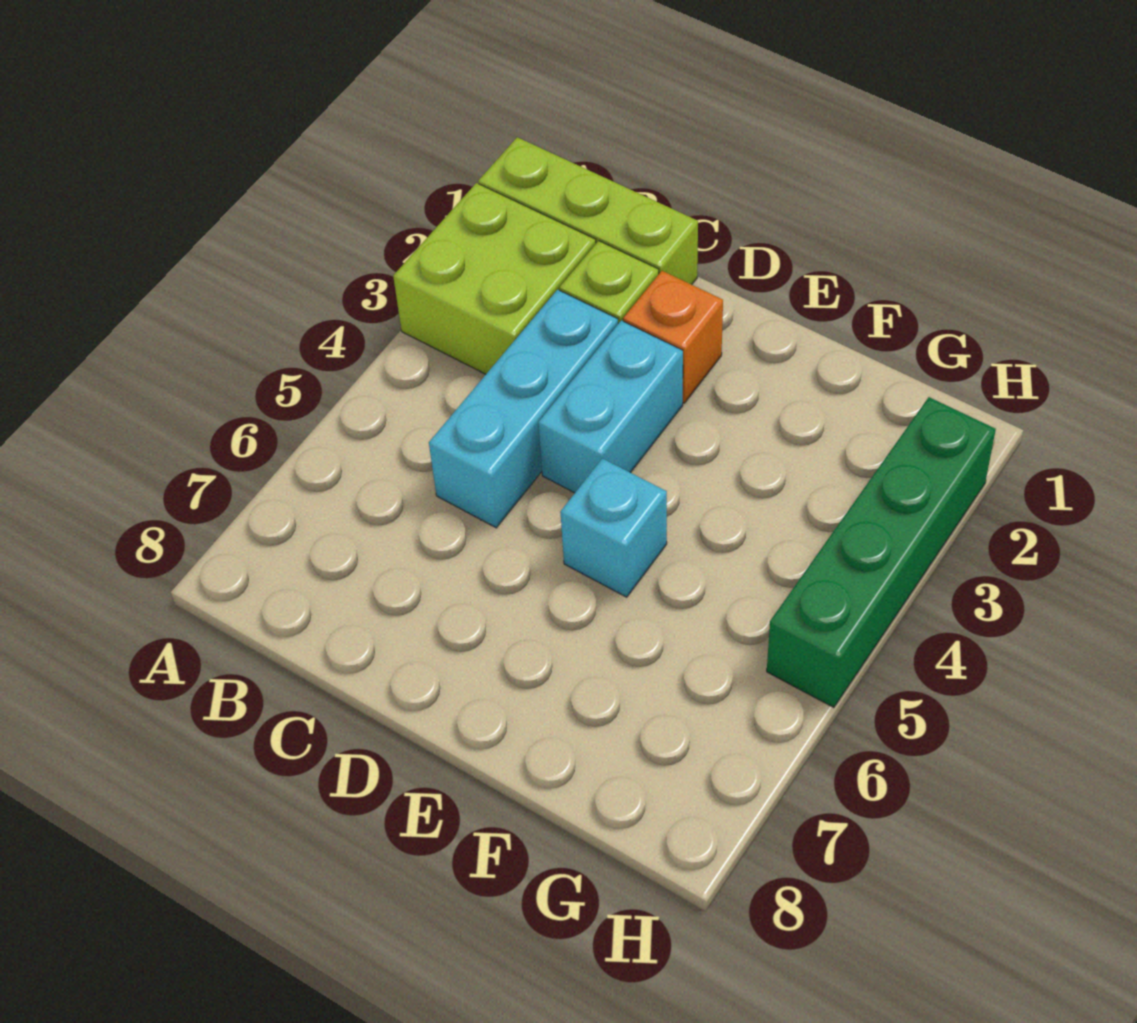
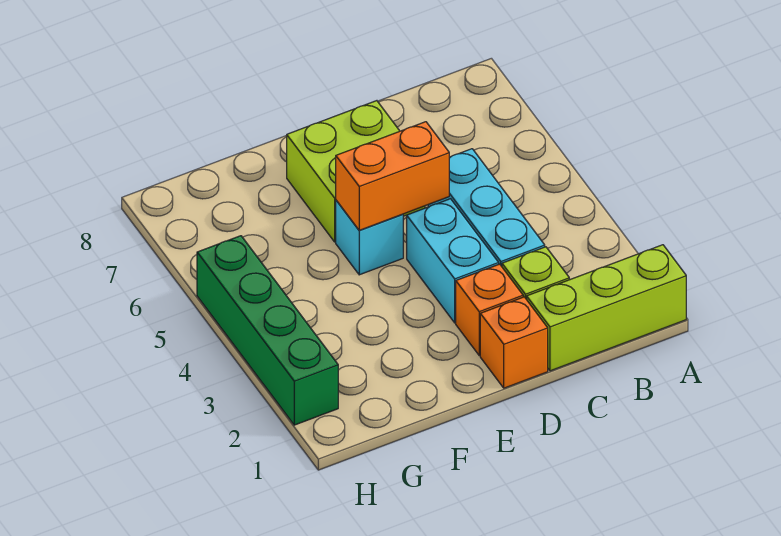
lime brick A2:B3 level 1 -> lime brick D6:E7 level 1
none -> orange brick D1 level 1
none -> orange brick D5:E5 level 2

